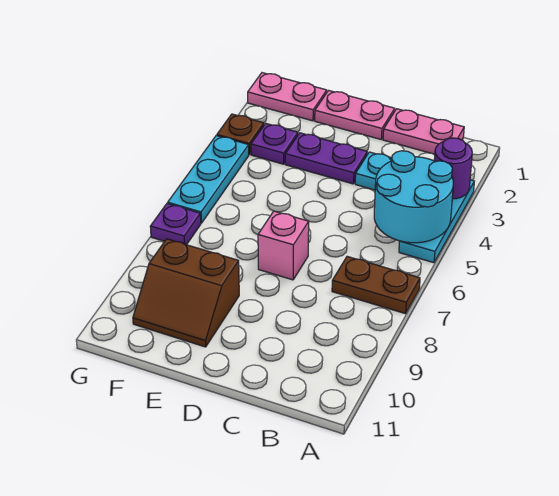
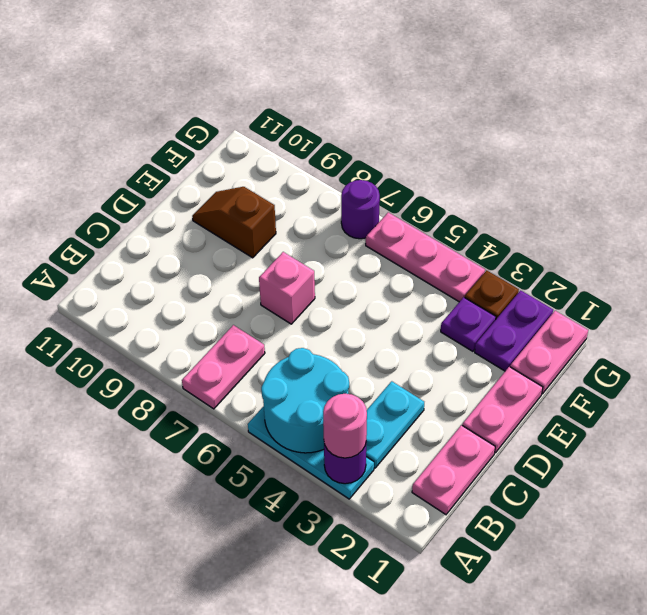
none -> pink round brick A3 level 3
brown plate A7:B7 level 1 -> pink plate A7:B7 level 1
purple plate D3:E3 level 1 -> purple plate F2:G2 level 1
brown slope E9:F10 level 1 top 9 -> brown slope E9:E10 level 1 top 9
cyan plate G4:G6 level 1 -> pink plate G4:G6 level 1
purple plate G7 level 1 -> purple round brick G7 level 1

